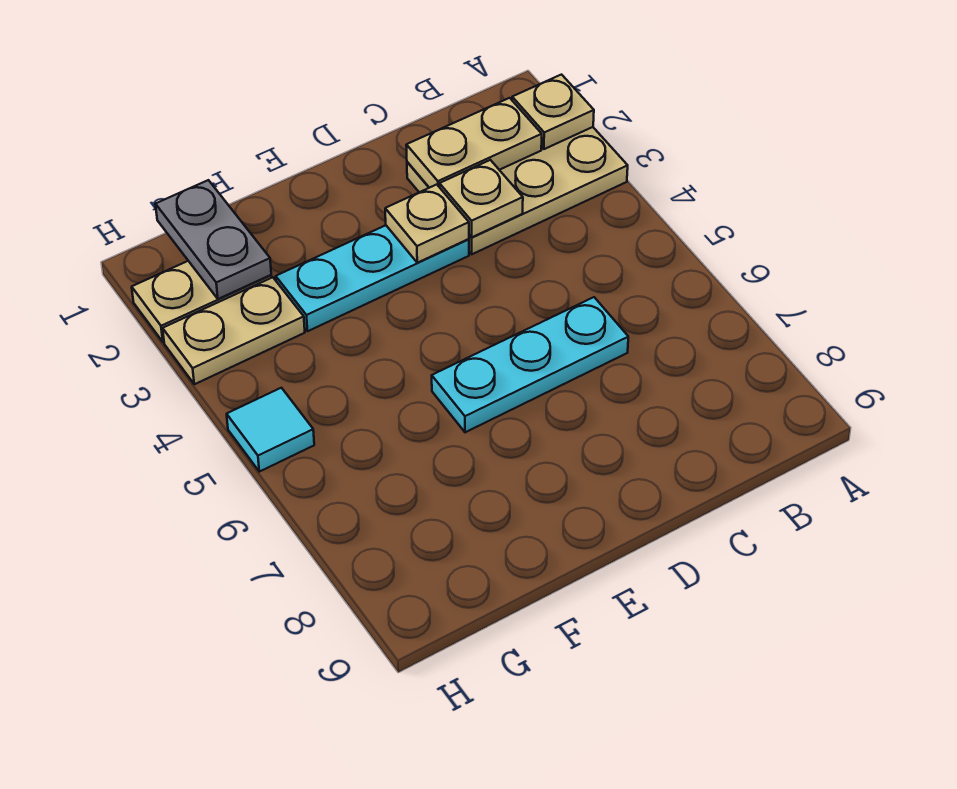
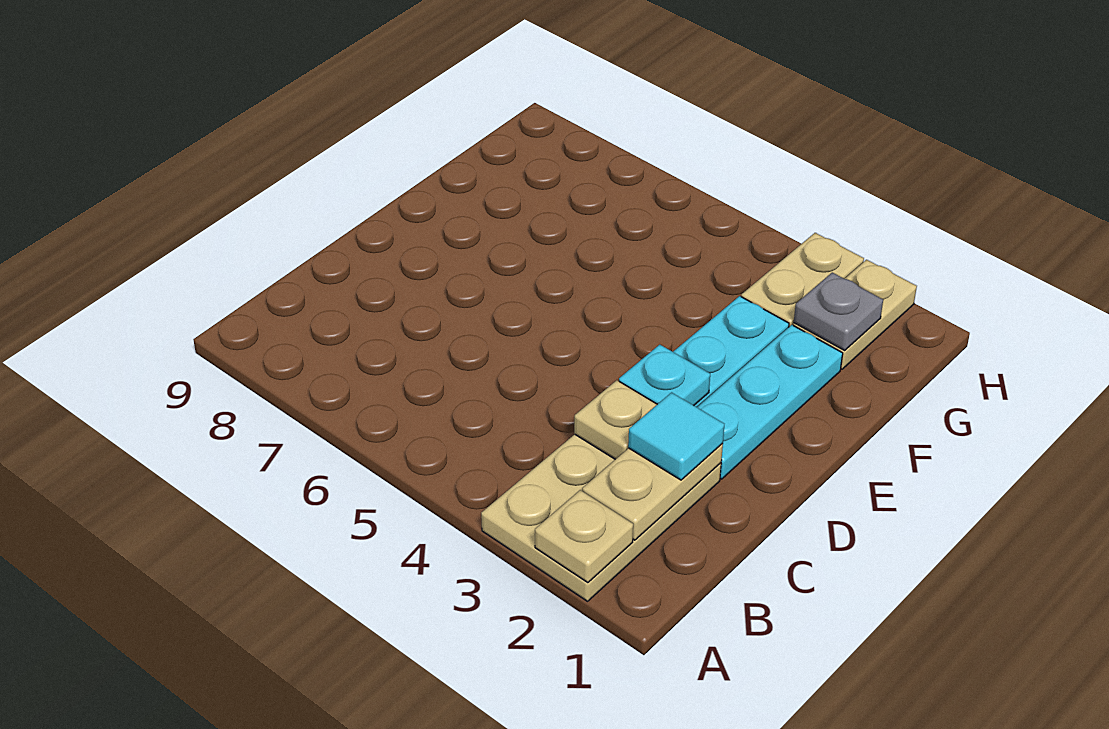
cyan plate C6:E6 level 1 -> cyan plate D2:F2 level 1
tan plate D3 level 2 -> cyan plate D3 level 2
grey plate G1:G2 level 2 -> grey plate G2 level 2
cyan tile H5 level 1 -> cyan tile C2 level 3

